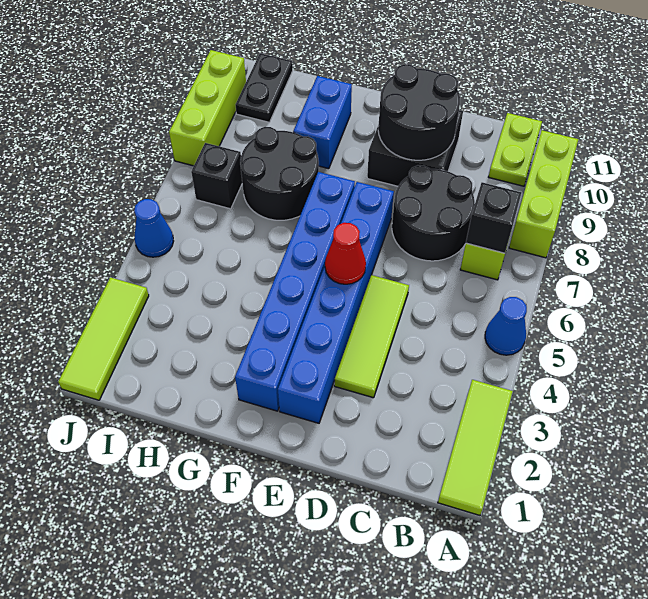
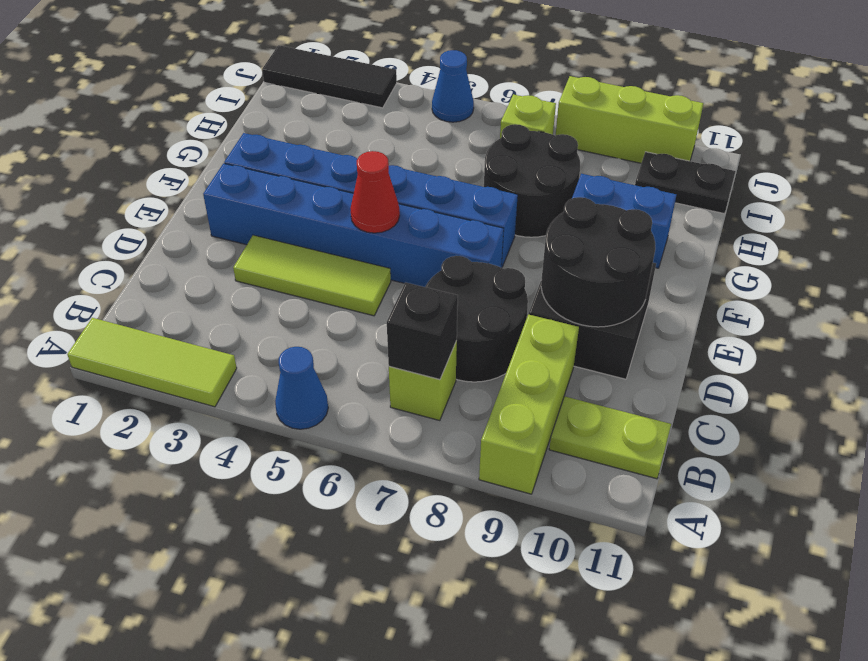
lime brick A8:A10 level 1 -> lime brick A9:C9 level 1
black brick I7 level 1 -> lime brick I7 level 1
lime tile J1:J3 level 1 -> black tile J1:J3 level 1

